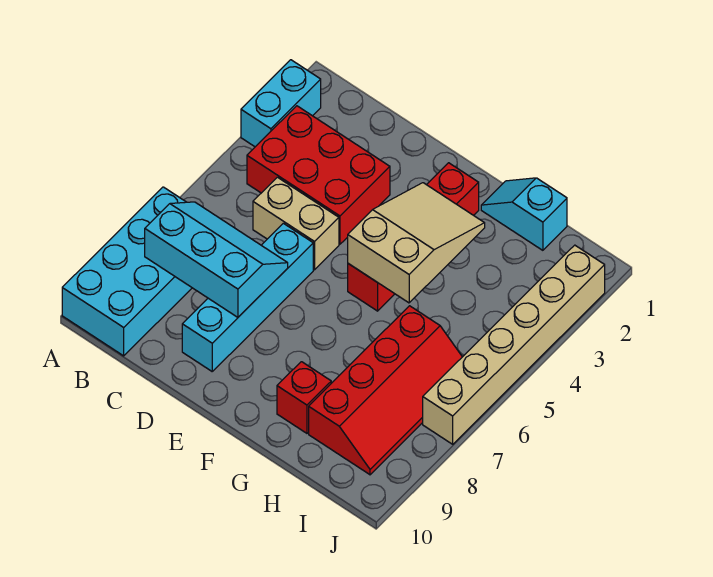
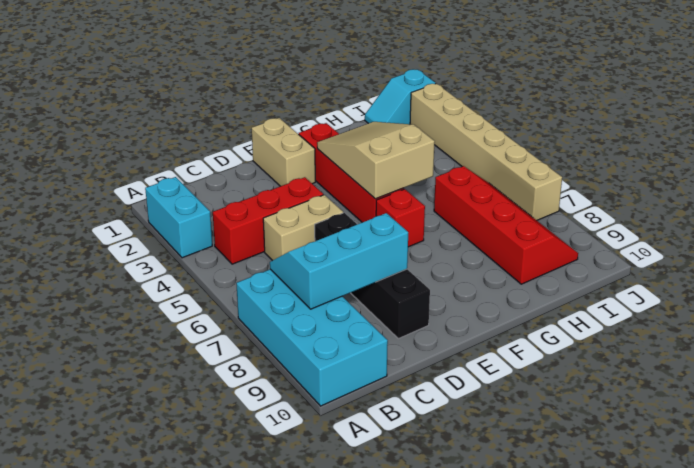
red brick B3:D4 level 1 -> red brick B4:D4 level 1
cyan brick D6:D9 level 1 -> black brick D6:D9 level 1
none -> tan brick E1:E2 level 1
cyan slope G1:H1 level 1 top H -> cyan slope I1:J1 level 1 top J
red brick G9 level 1 -> red brick F6 level 1

